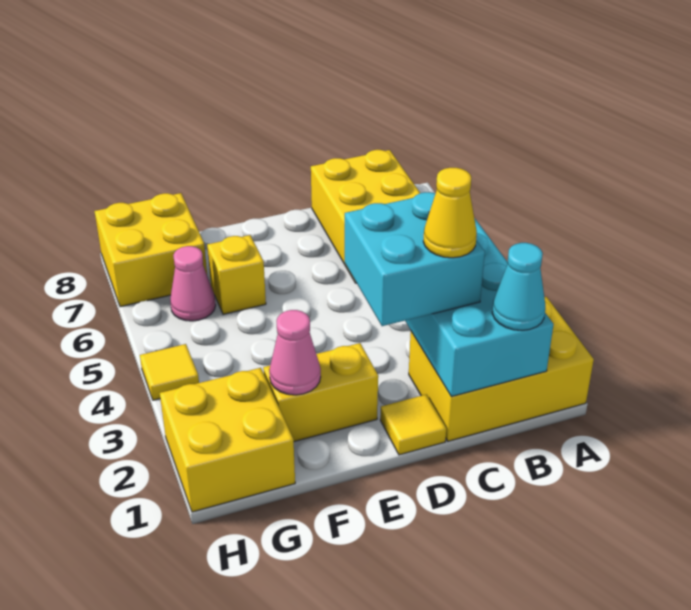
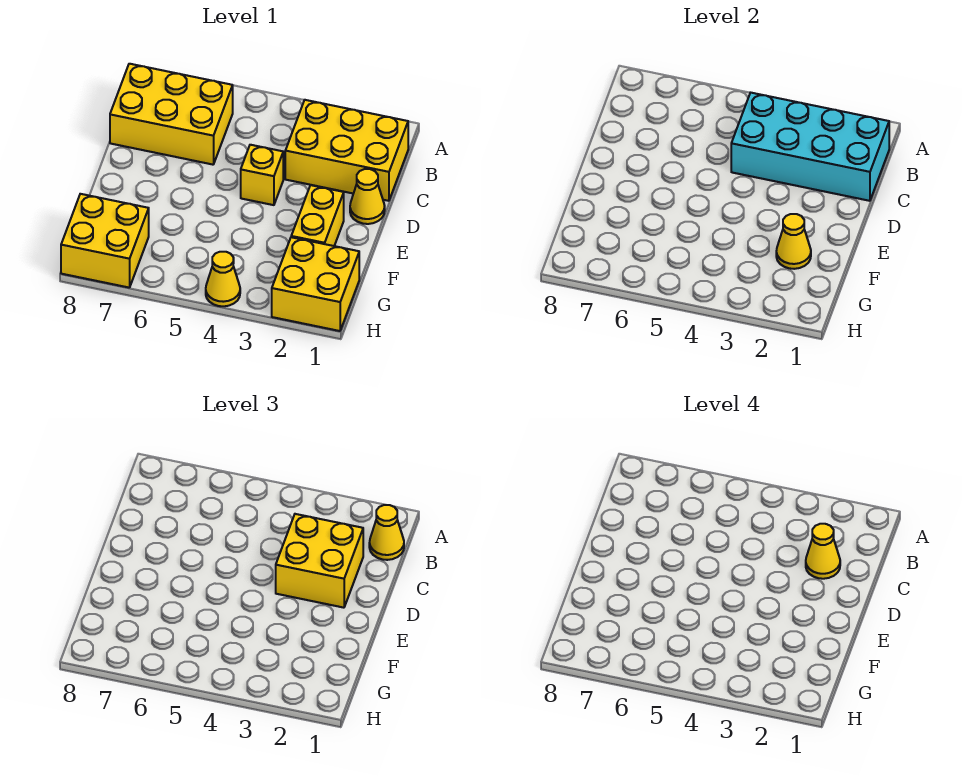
yellow brick A1:C2 level 1 -> yellow brick B1:C3 level 1
cyan cone B1 level 3 -> yellow cone B1 level 3
cyan brick C2:D3 level 3 -> yellow brick C2:D3 level 3
yellow tile D1 level 1 -> yellow cone D1 level 1
pink cone F2 level 2 -> yellow cone F2 level 2
yellow brick F6 level 1 -> yellow brick D4 level 1
pink cone G6 level 1 -> none
yellow tile H4 level 1 -> yellow cone H4 level 1

